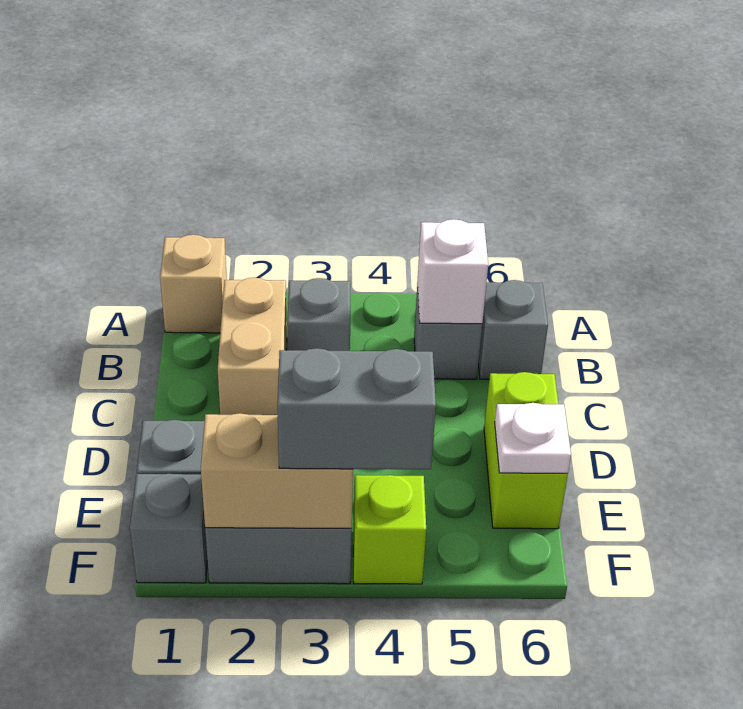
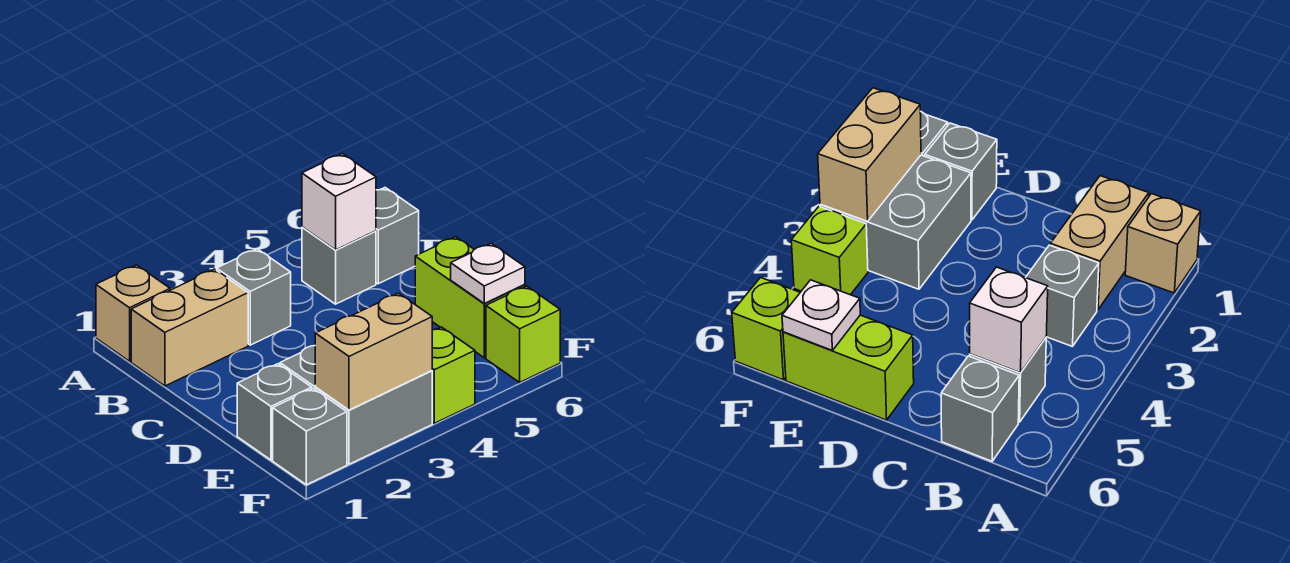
tan brick B2:C2 level 1 -> tan brick B1:B2 level 1
grey brick F3:F4 level 3 -> none
none -> lime brick F6 level 1

